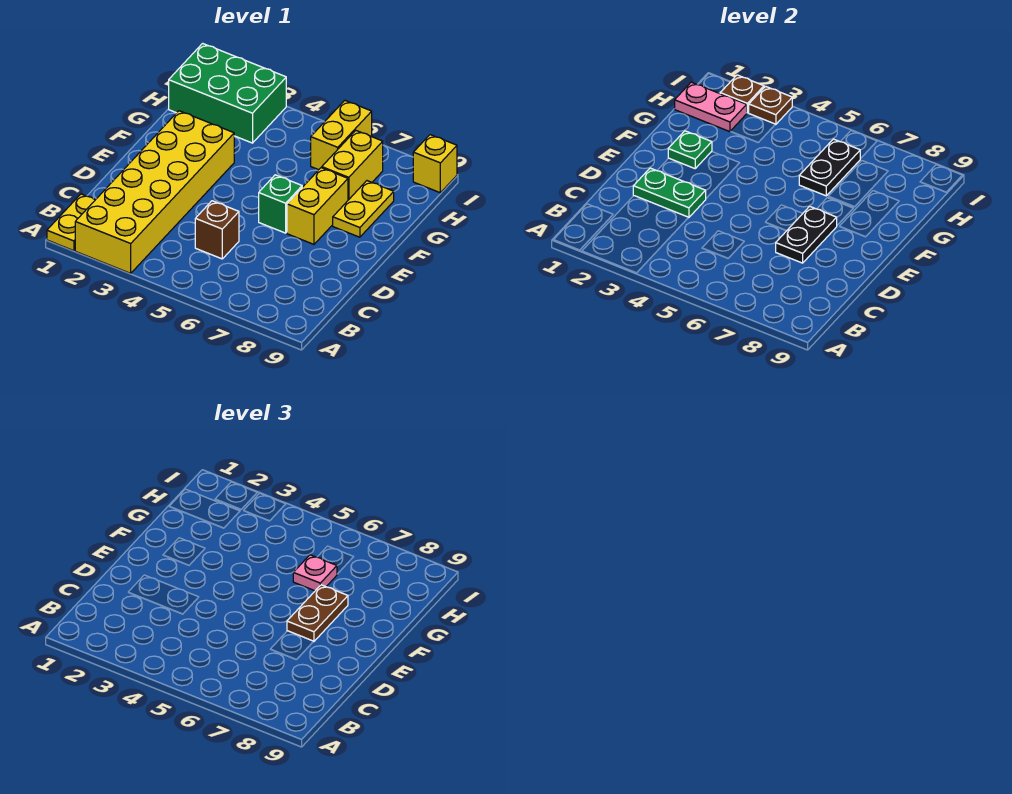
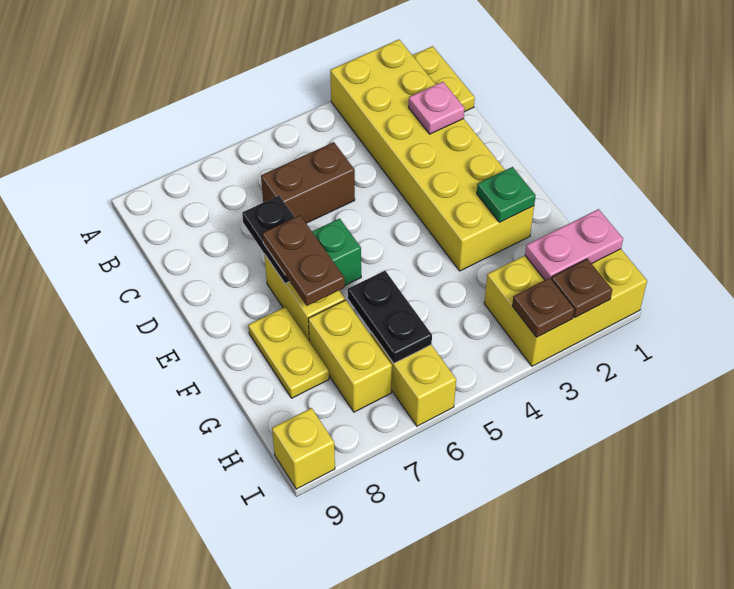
brown brick C5 level 1 -> brown brick C5:C6 level 1
green plate D2:D3 level 2 -> none
pink plate G6 level 3 -> pink plate C2 level 2
green brick H1:I3 level 1 -> yellow brick H1:I3 level 1

